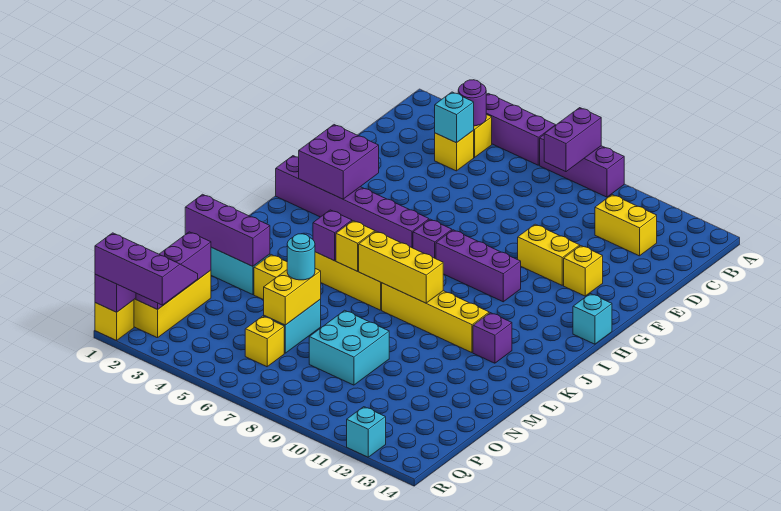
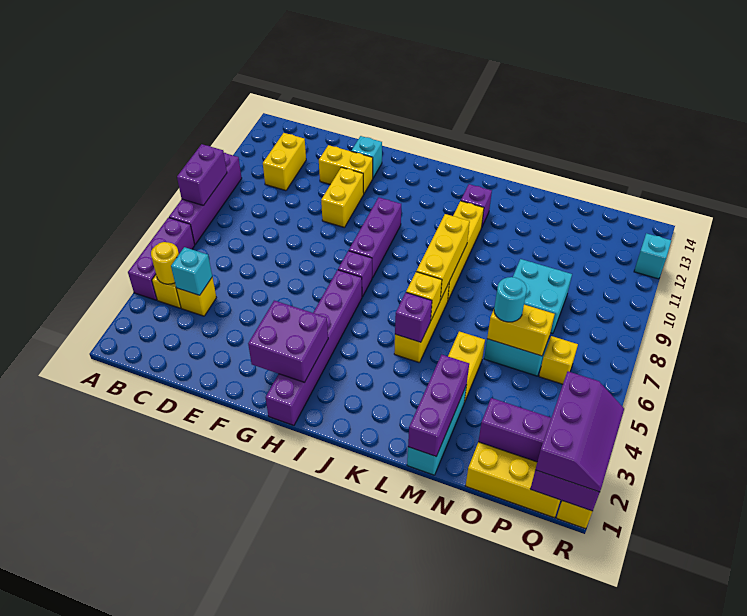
purple brick A7:A9 level 1 -> purple brick A7:A10 level 1
purple brick A8:B8 level 2 -> purple brick A8:A9 level 2
purple round brick B4 level 2 -> yellow round brick B4 level 2
yellow brick F12 level 1 -> yellow brick E12:F12 level 1
cyan brick H14 level 1 -> cyan brick F13 level 1
purple slope Q1:R3 level 3 top R -> purple slope Q1:R3 level 3 top Q

